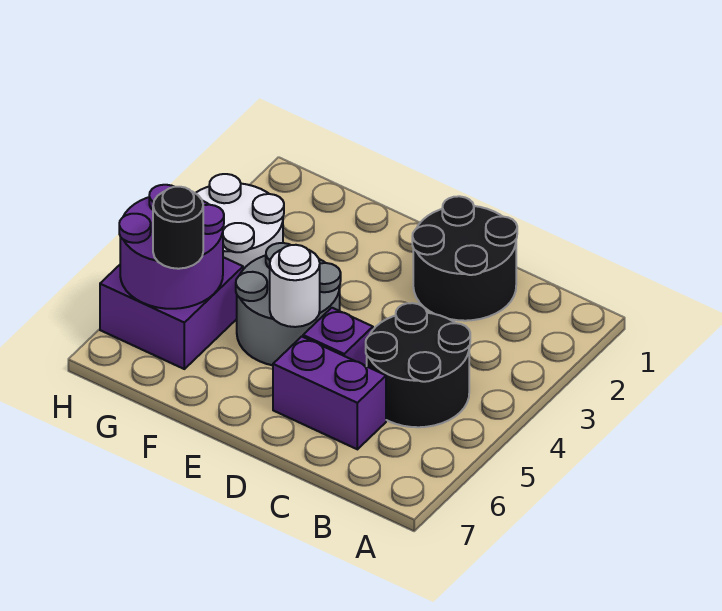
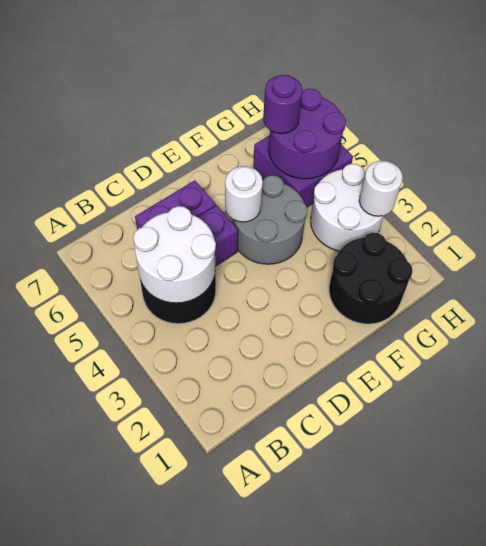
none -> white round brick B4:C5 level 2
black round brick C1:D2 level 1 -> black round brick F1:G2 level 1
black round brick G6 level 3 -> purple round brick G6 level 3
none -> white round brick H3 level 2

